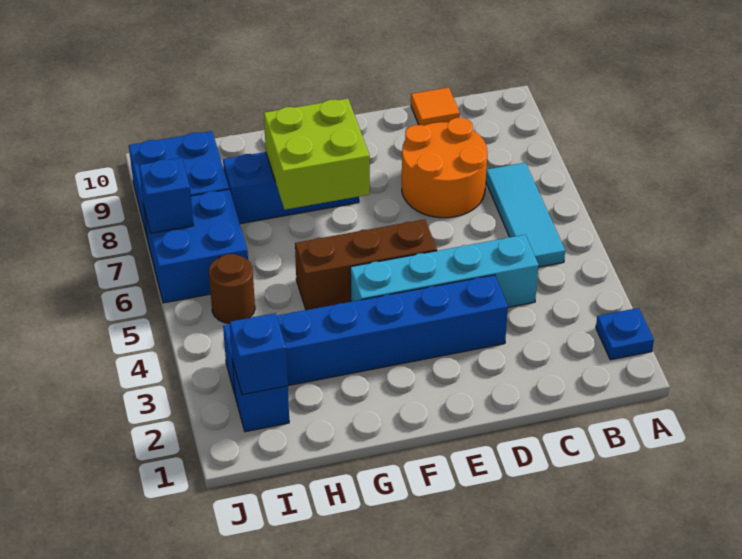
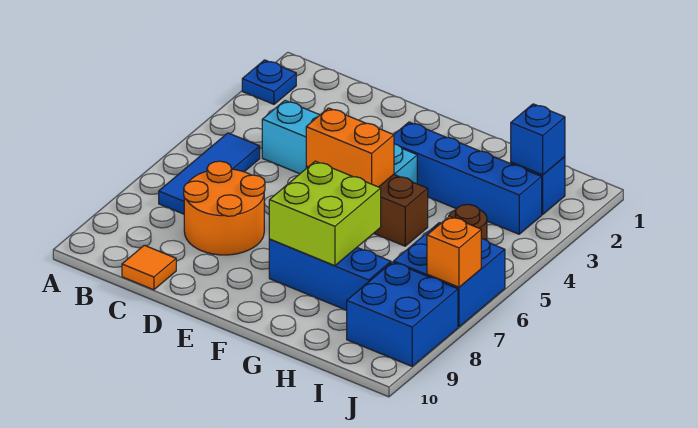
cyan tile B5:B7 level 1 -> blue tile B5:B7 level 1
blue brick D3:I3 level 1 -> blue brick F3:I3 level 1
none -> orange brick E5:F5 level 2
blue brick J7 level 2 -> orange brick J7 level 2

